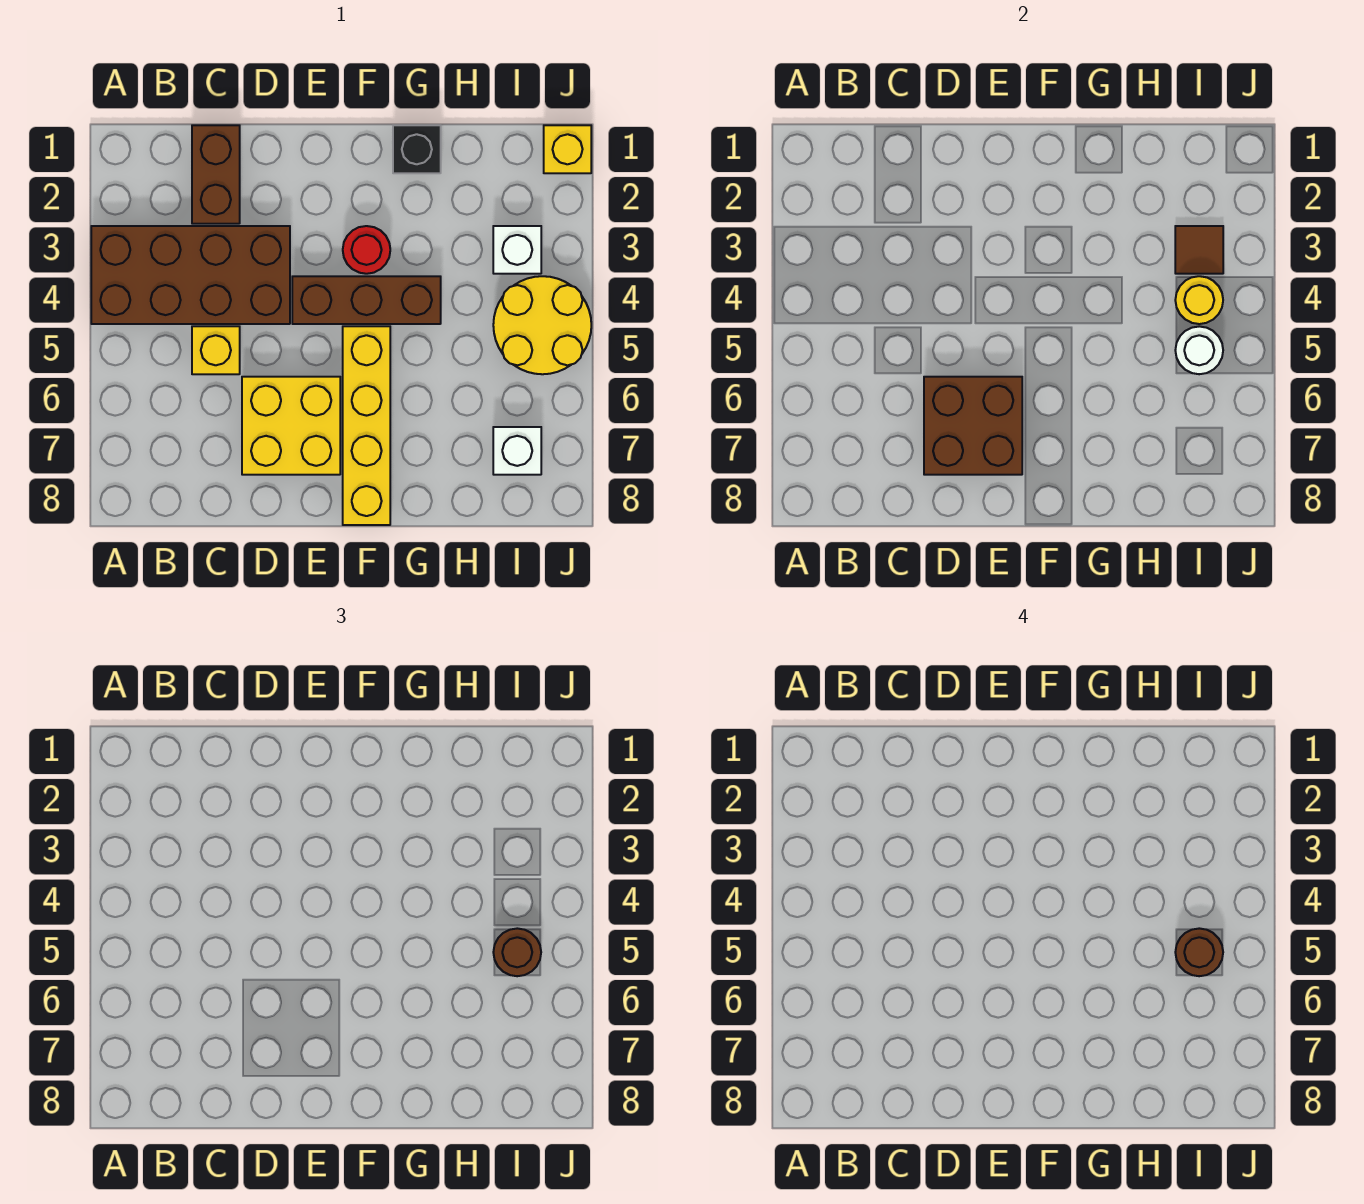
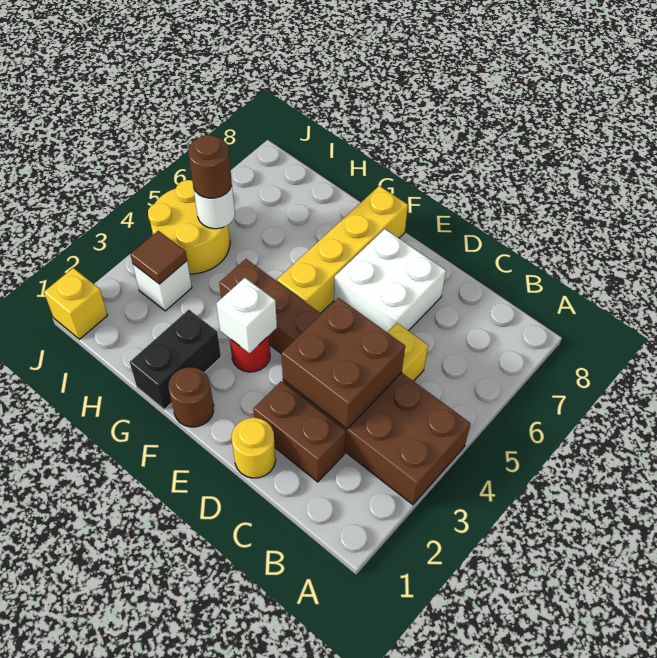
brown brick C1:C2 level 1 -> brown brick C2:D2 level 1
yellow brick D6:E7 level 1 -> white brick D6:E7 level 1
brown brick D6:E7 level 2 -> brown brick C3:D4 level 2
black brick G1 level 1 -> black brick G1:G2 level 1
yellow round brick I4 level 2 -> yellow round brick D1 level 1
brown round brick I5 level 4 -> brown round brick F1 level 1
white brick I7 level 1 -> white brick F3 level 2

